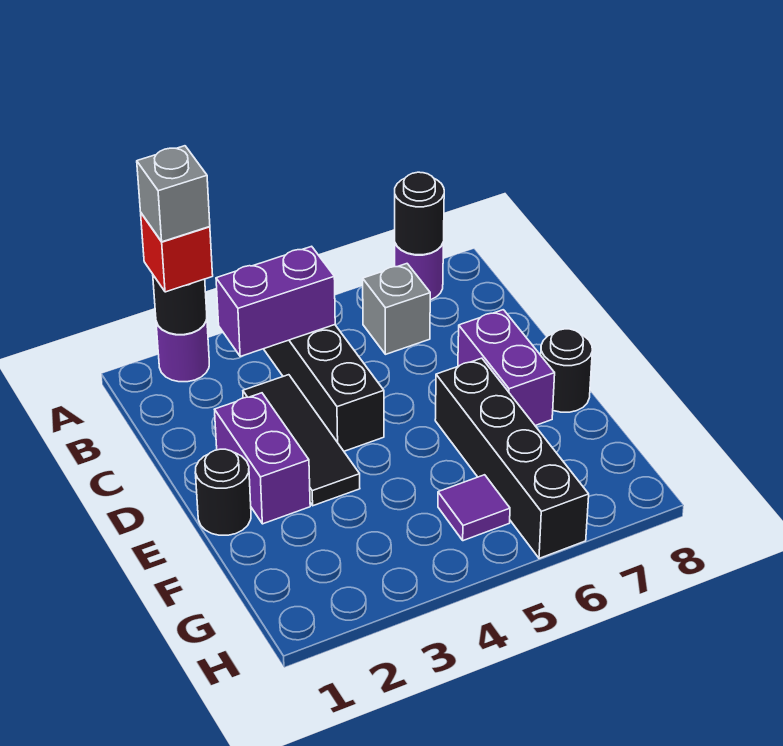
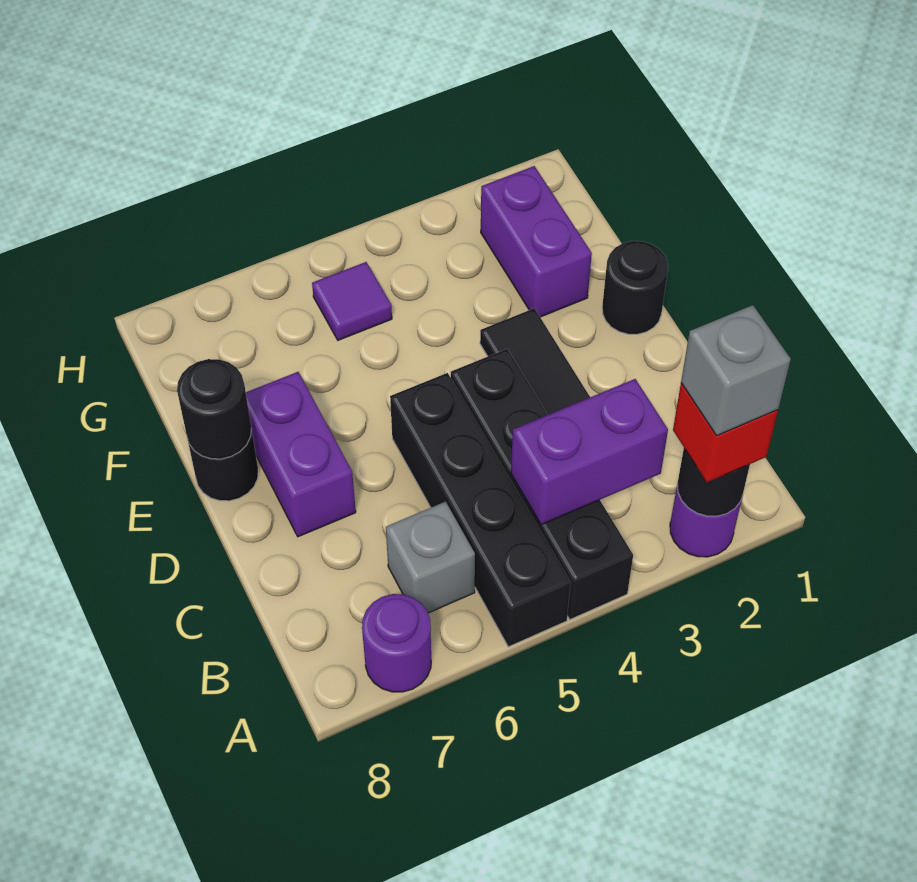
black round brick A7 level 2 -> black round brick E8 level 2
purple brick D2:E2 level 1 -> purple brick F2:G2 level 1
black brick E6:H6 level 1 -> black brick A5:D5 level 1

